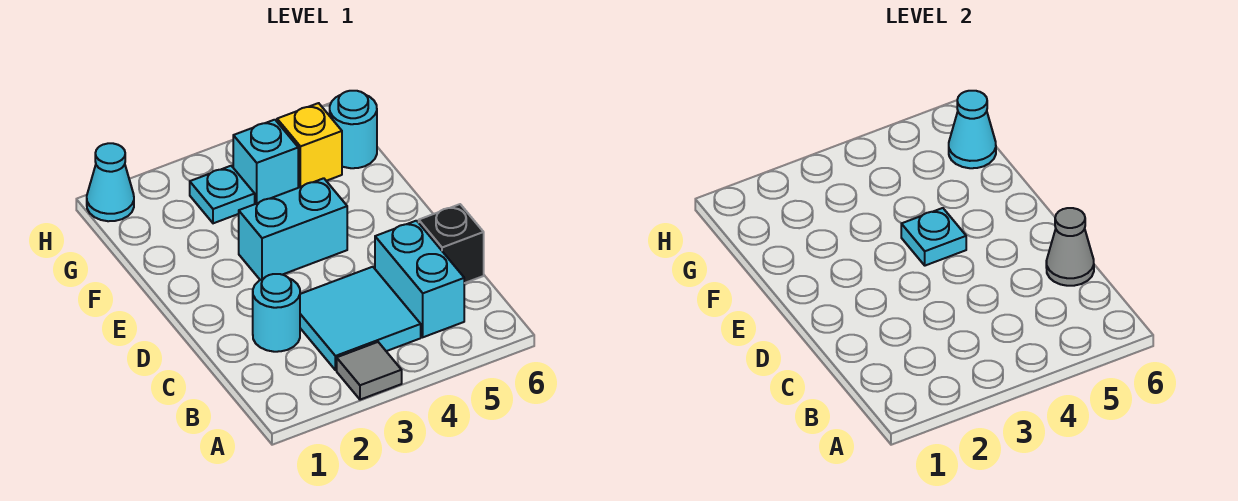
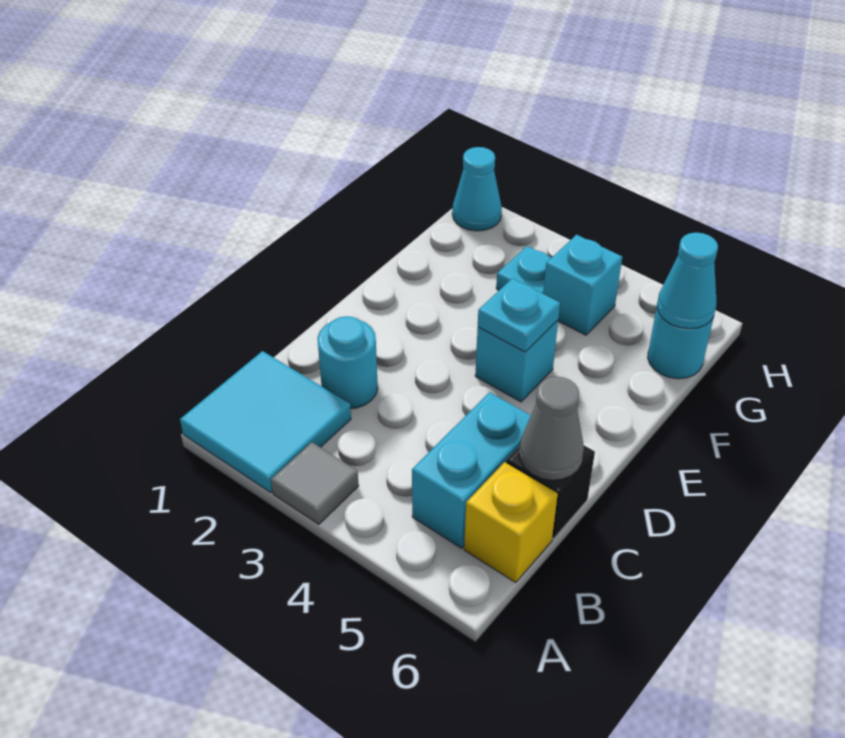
cyan tile B3:C4 level 1 -> cyan tile A1:B2 level 1
cyan brick E3:E4 level 1 -> cyan brick E4 level 1
yellow brick G5 level 1 -> yellow brick B6 level 1

